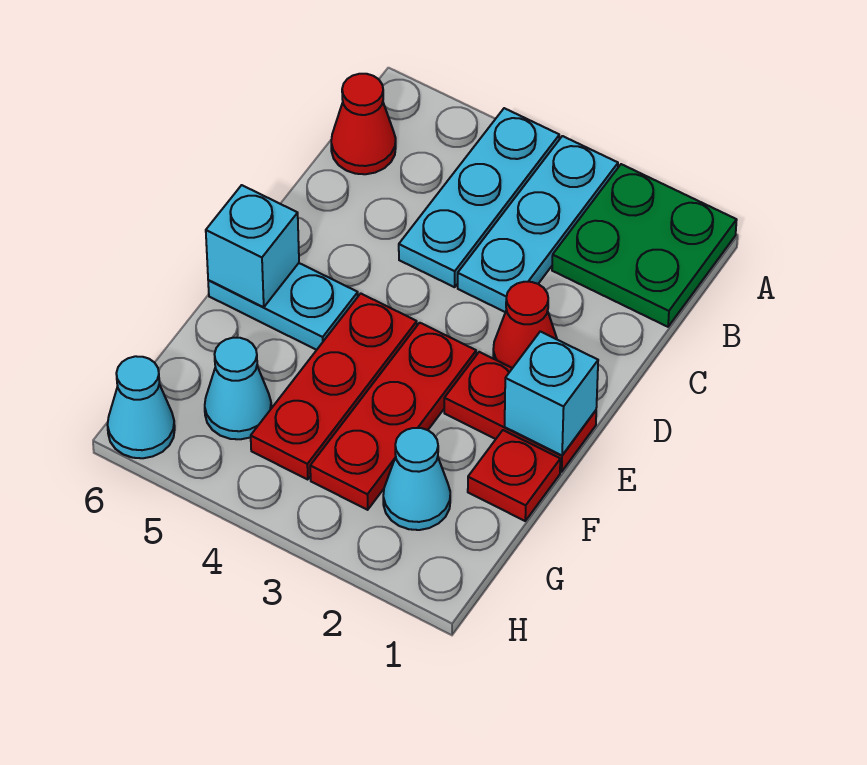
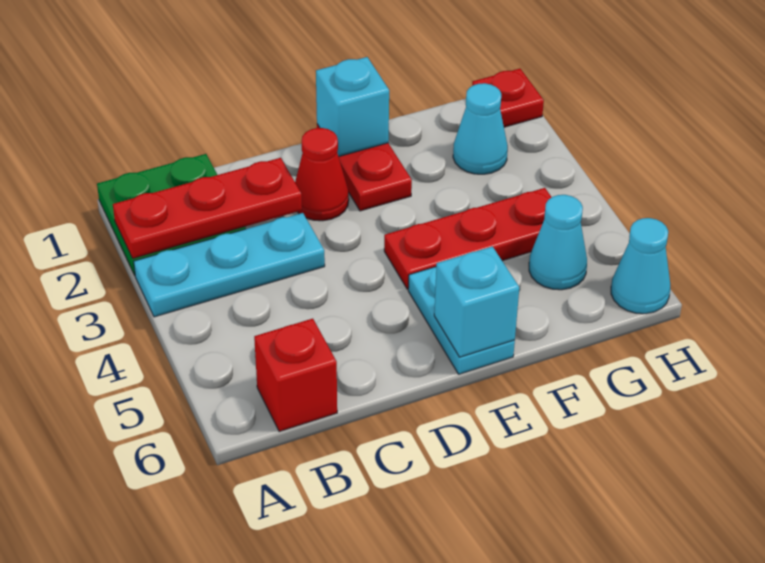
cyan plate A4:C4 level 1 -> none
red cone B6 level 1 -> red brick B6 level 1
red plate E3:G3 level 1 -> red plate A2:C2 level 2
red plate F1 level 1 -> red plate H1 level 1

